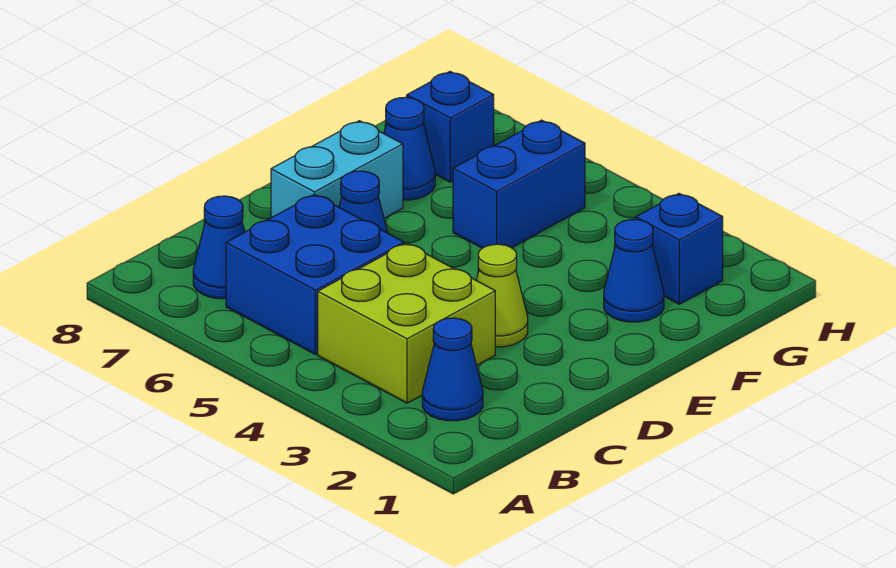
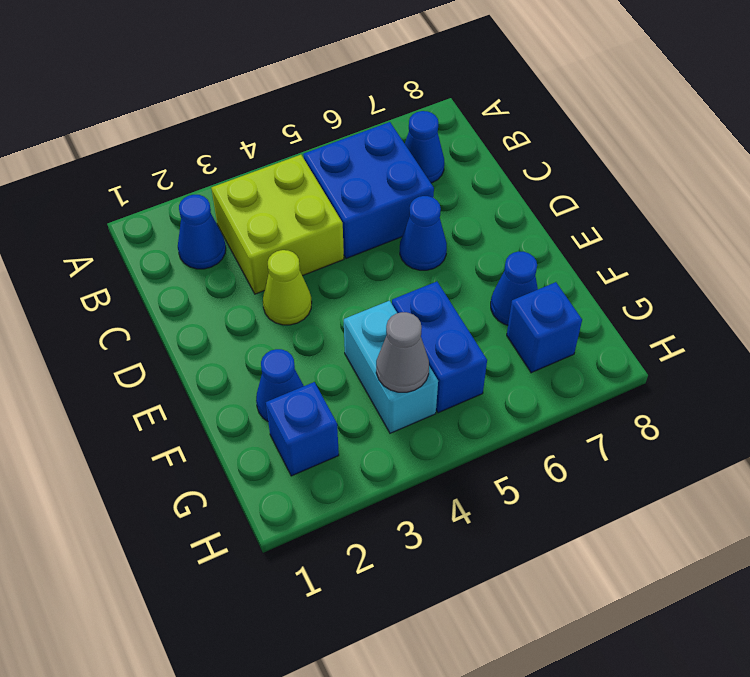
cyan brick D7:E7 level 1 -> cyan brick F4:G4 level 1
none -> grey cone G4 level 2

